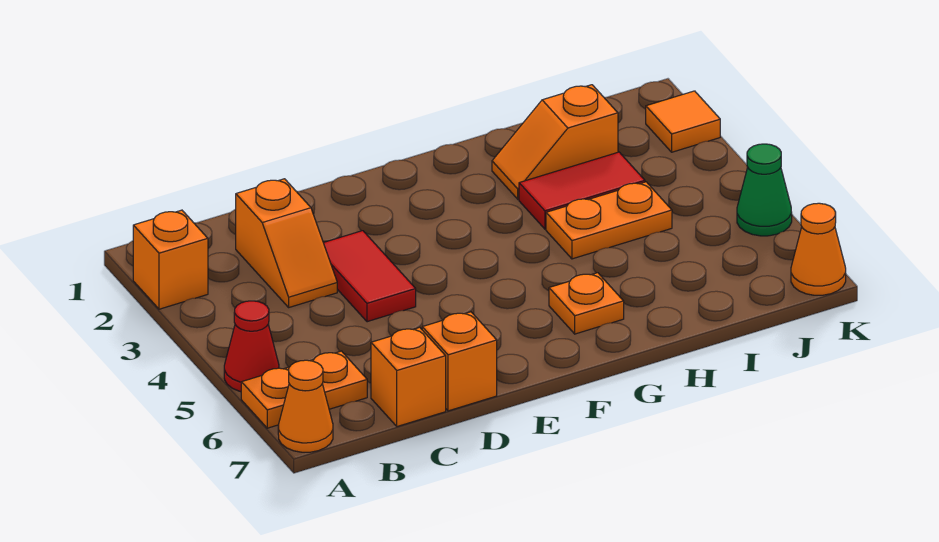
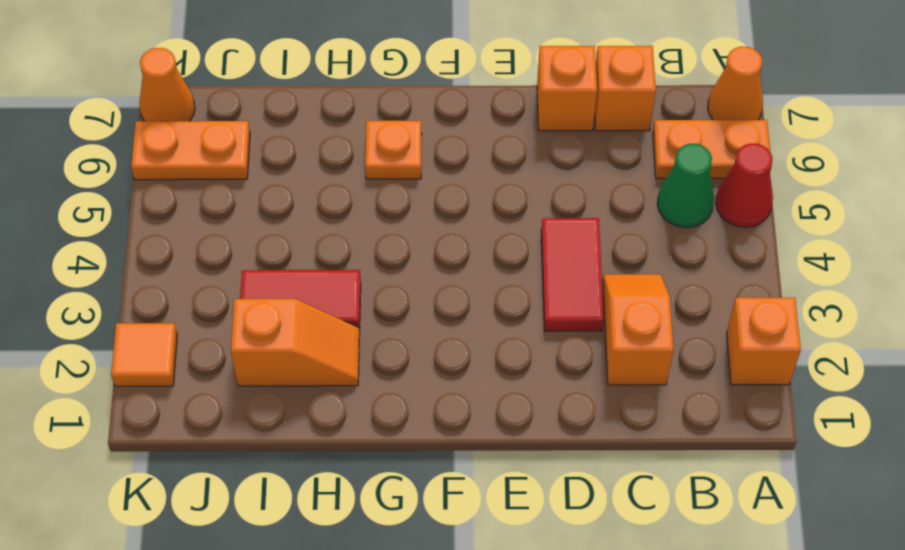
orange plate H4:I4 level 1 -> orange plate J6:K6 level 1
green cone K5 level 1 -> green cone B5 level 1

